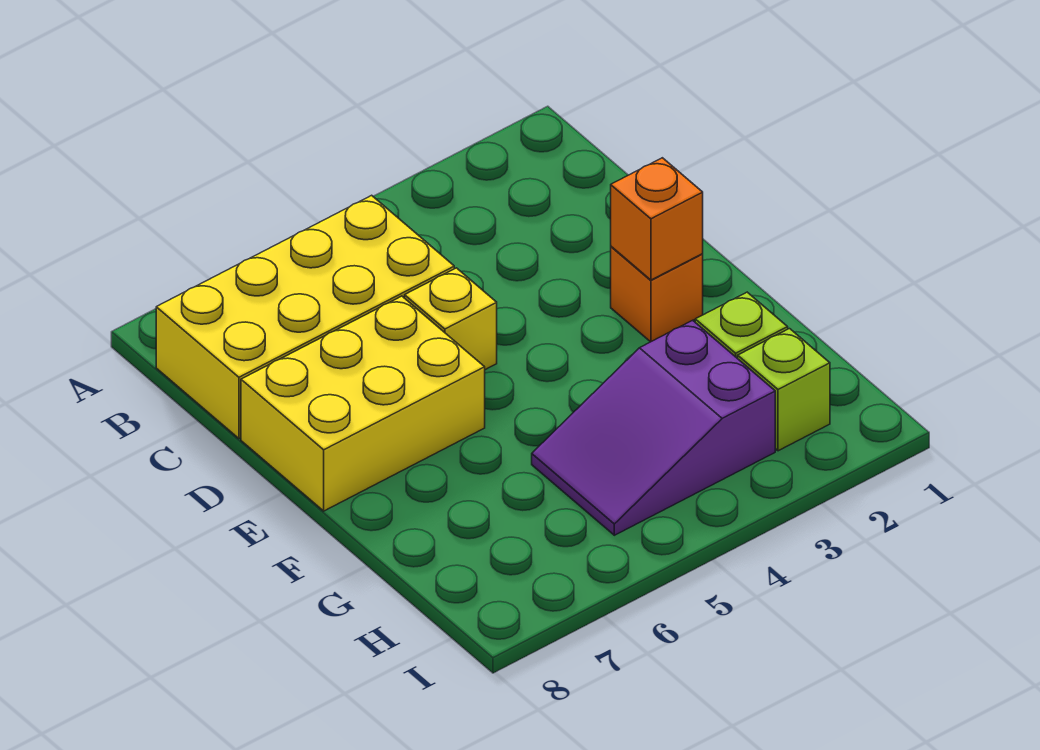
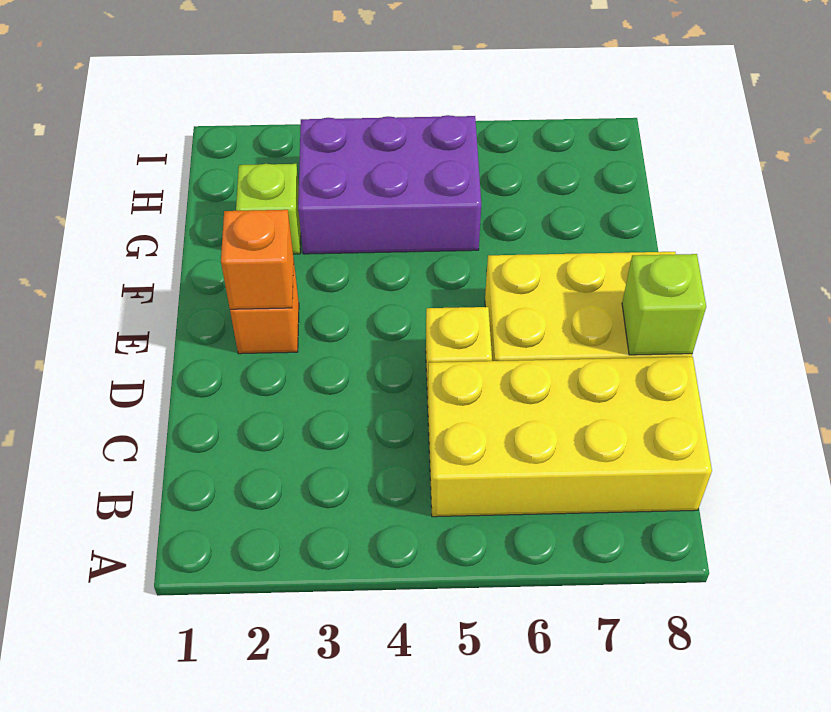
purple slope G3:H5 level 1 top 3 -> purple brick G3:H5 level 1
lime brick H2 level 1 -> lime brick D8 level 2

